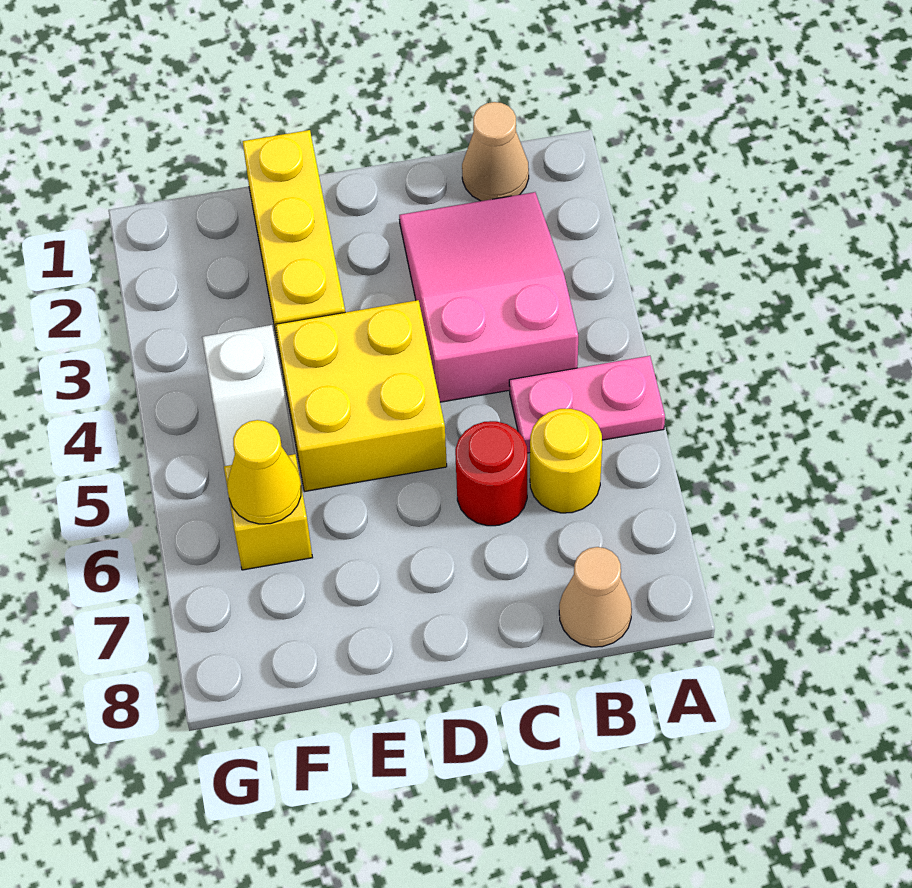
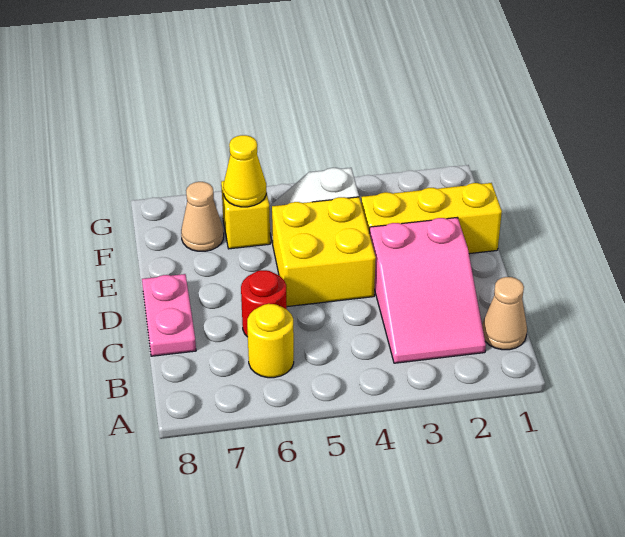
pink plate A5:B5 level 1 -> pink plate C8:D8 level 1
pink slope B2:C4 level 1 top 4 -> pink slope B2:D3 level 1 top D
tan cone B8 level 1 -> tan cone F7 level 1

